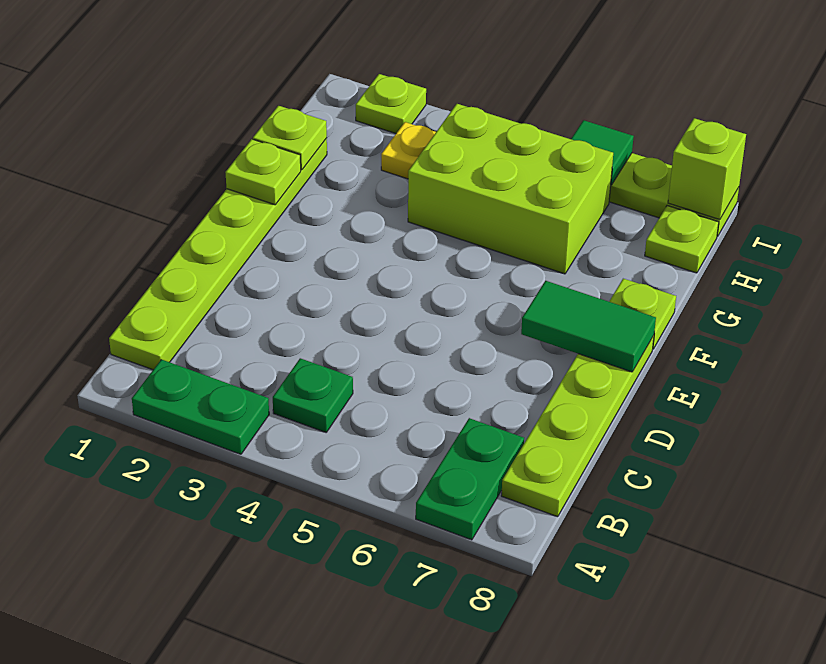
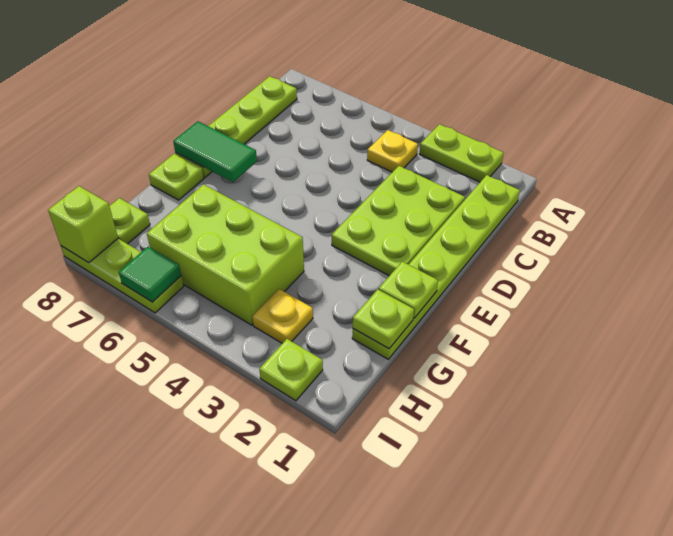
green plate A2:A3 level 1 -> lime plate A2:A3 level 1
green plate A7:B7 level 1 -> none
green plate B4 level 1 -> yellow plate B4 level 1
none -> lime plate C2:E3 level 1

